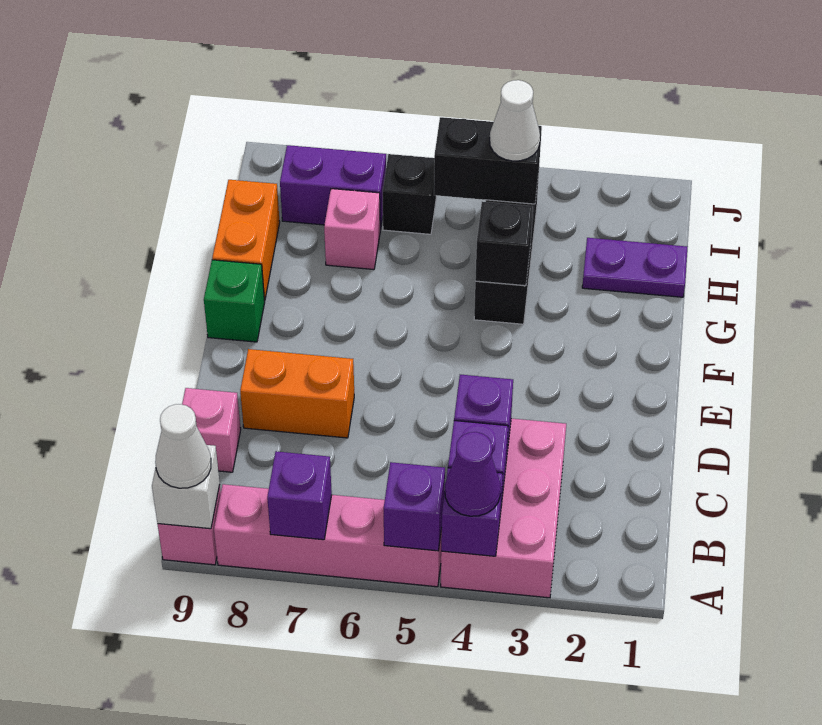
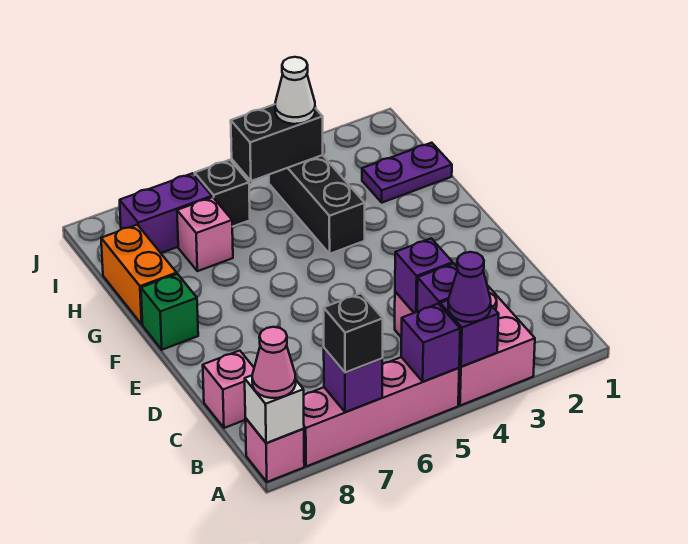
white cone A9 level 3 -> pink cone A9 level 3
orange brick D7:D8 level 1 -> none
black brick G4 level 2 -> black brick A7 level 3

